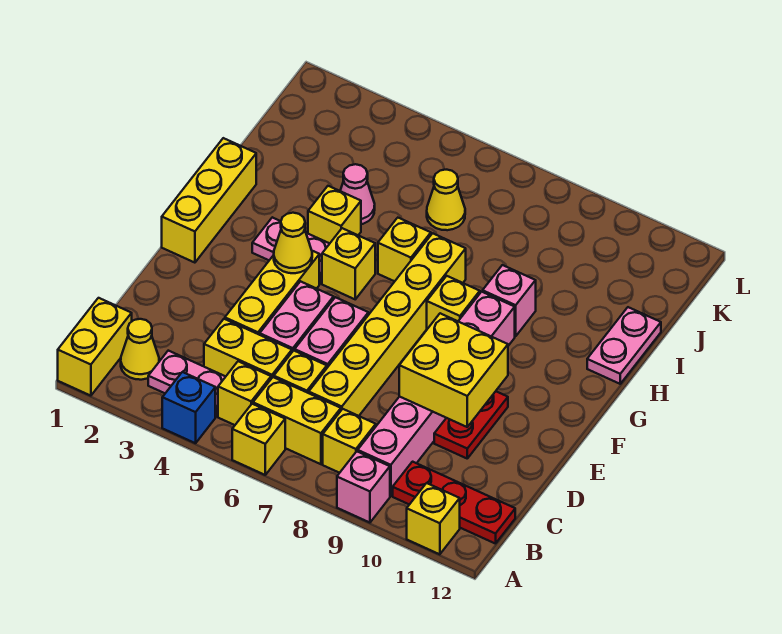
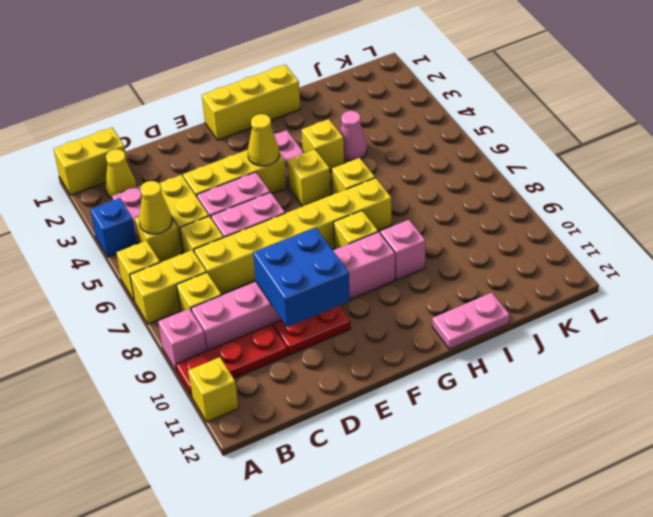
yellow brick B6:B7 level 1 -> yellow brick A7:B7 level 1
red plate B10:B12 level 1 -> red plate A10:C10 level 1
yellow brick D9:E10 level 2 -> blue brick D9:E10 level 2
yellow cone J6 level 1 -> yellow cone B5 level 2

